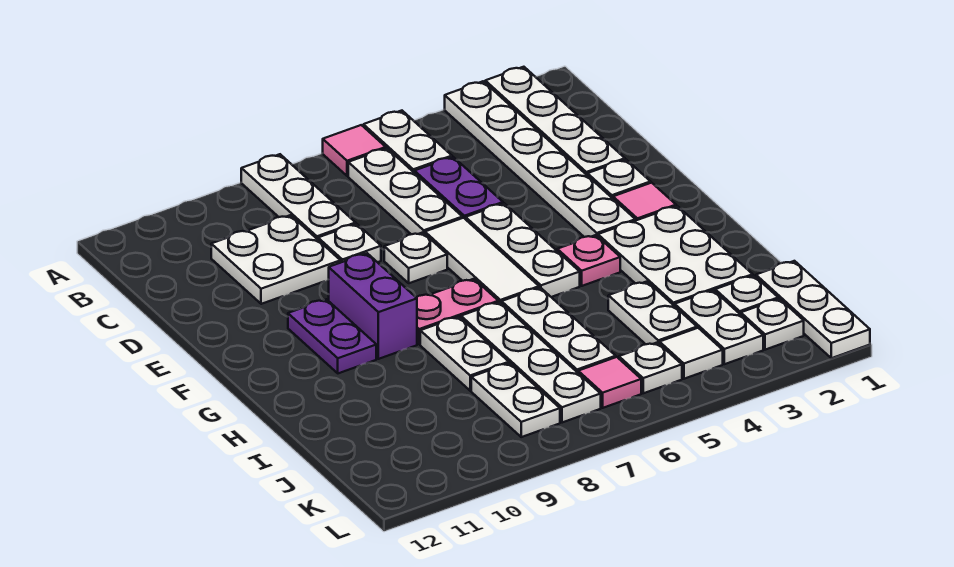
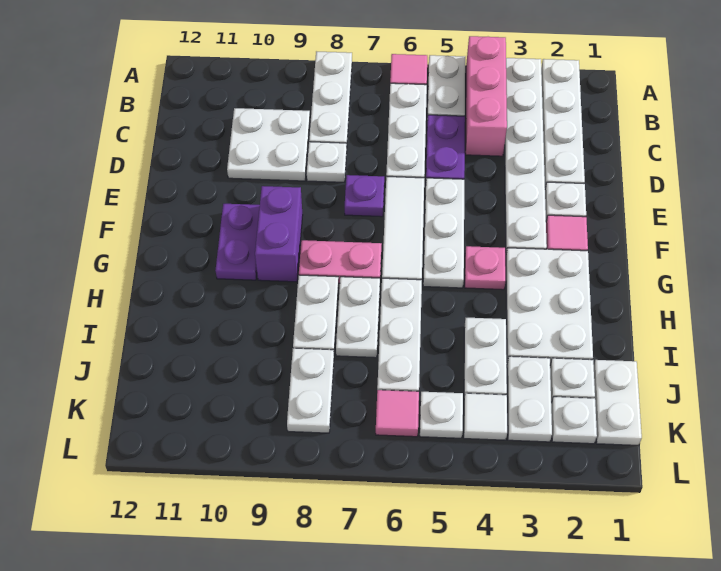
none -> pink brick A4:C4 level 1
white plate E7 level 1 -> purple plate E7 level 1
white plate H7:K7 level 1 -> white plate H7:I7 level 1
white plate J1:L1 level 1 -> white plate J1:K1 level 1

